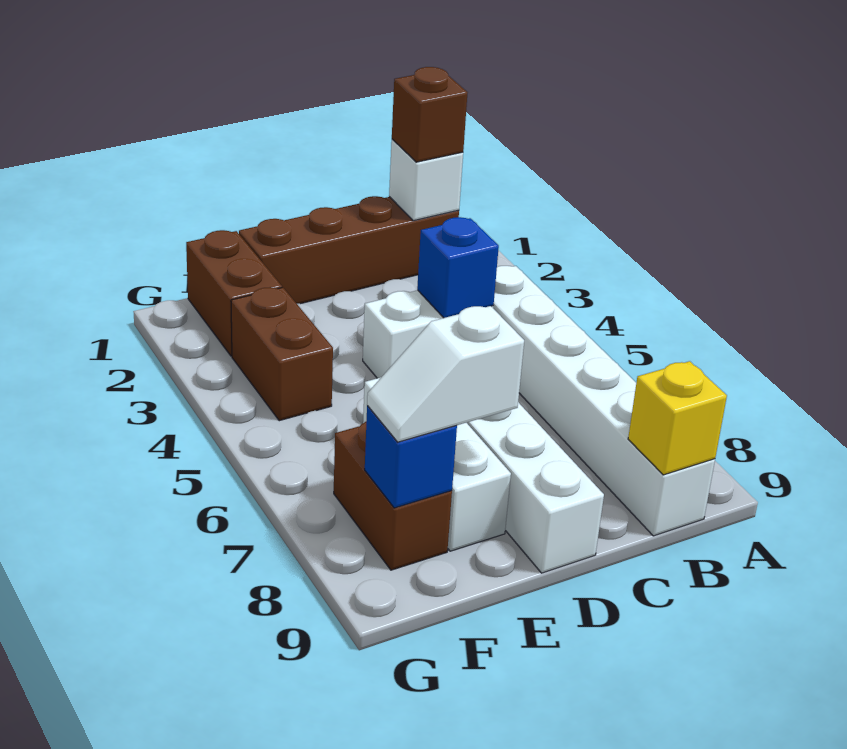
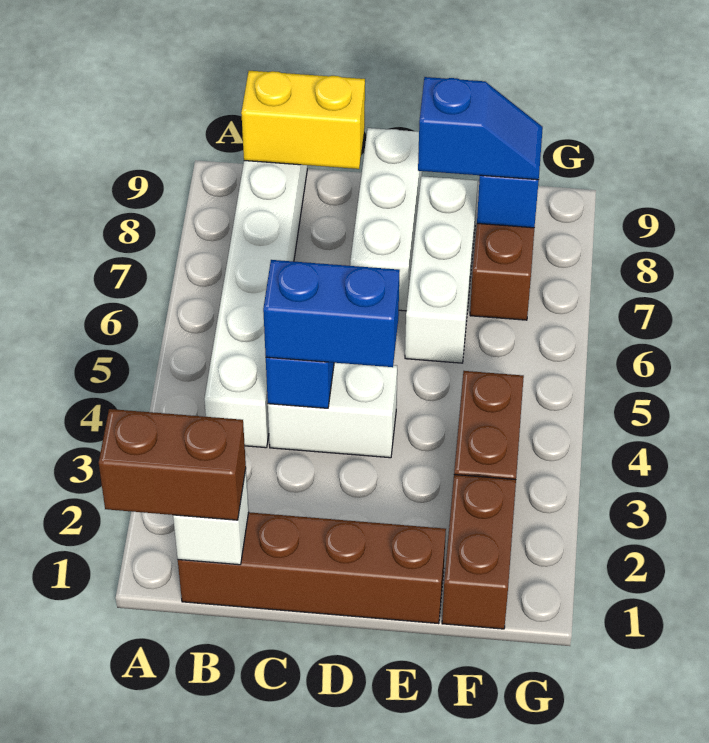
brown brick B1 level 3 -> brown brick A1:B1 level 3
yellow brick B9 level 2 -> yellow brick B9:C9 level 2
none -> blue brick C4:D4 level 3
white slope E8:F8 level 3 top E -> blue slope E8:F8 level 3 top E

